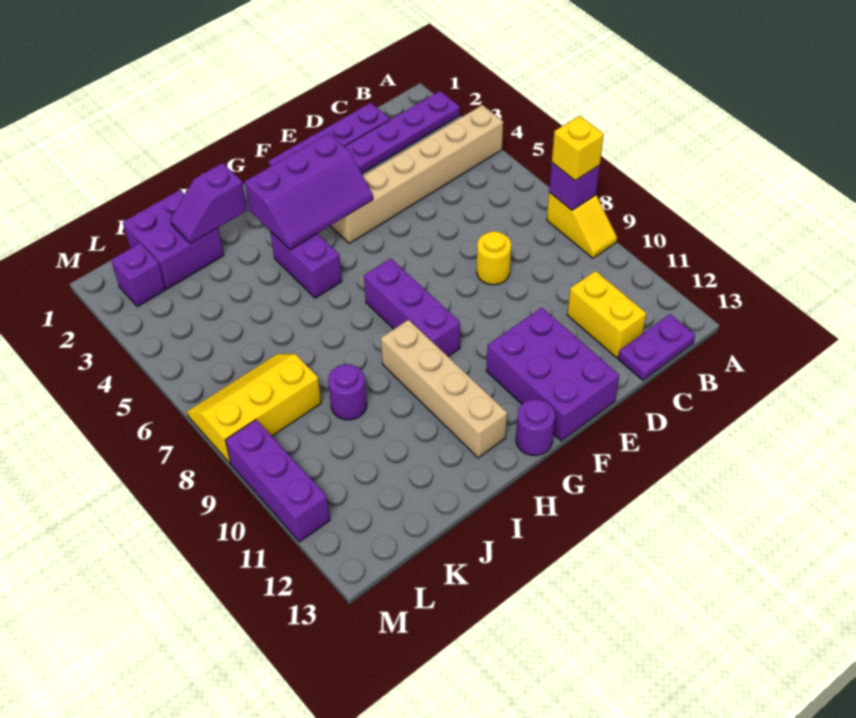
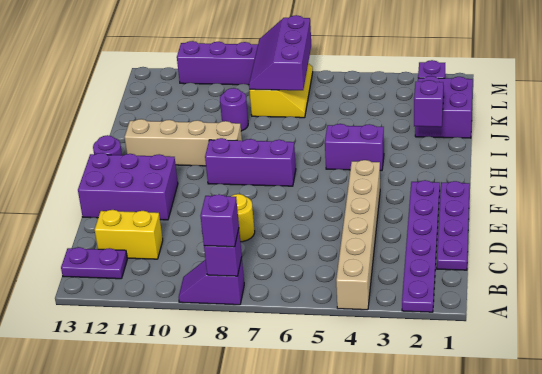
yellow slope A8:A9 level 1 top 8 -> purple slope A8:A9 level 1 top 8
yellow brick A8 level 3 -> purple brick A8 level 3
purple plate B13:C13 level 1 -> purple plate B12:B13 level 1
purple slope F3:H4 level 2 top 3 -> purple slope K7:M8 level 2 top 7

